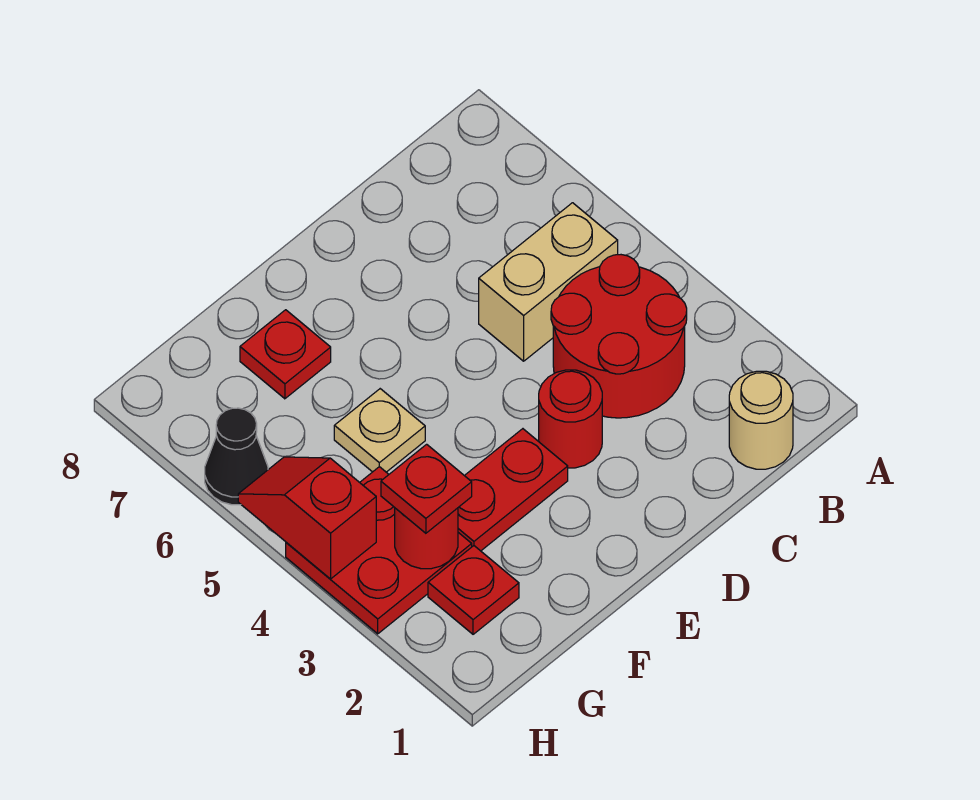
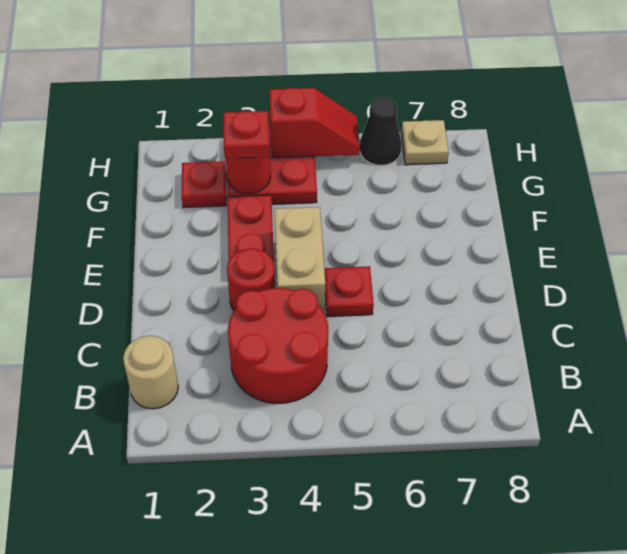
tan brick B5:C5 level 1 -> tan brick D4:E4 level 1
tan plate F5 level 1 -> tan plate H7 level 1
red plate F7 level 1 -> red plate D5 level 1

